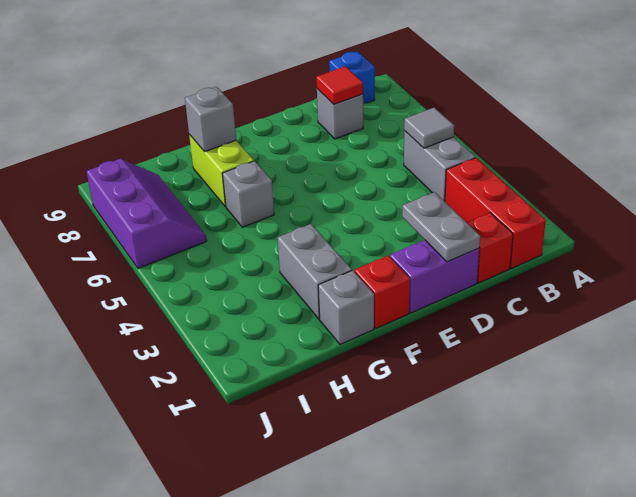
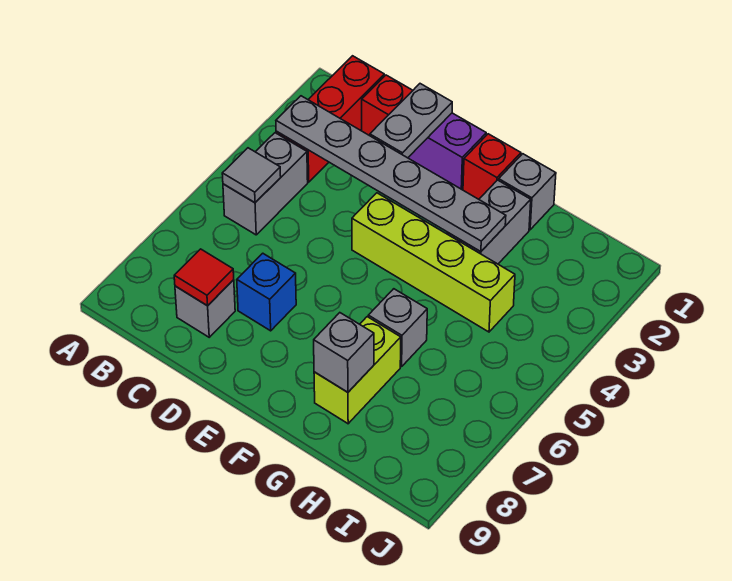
none -> grey plate B3:G3 level 2
blue brick B9 level 1 -> blue brick D7 level 1
none -> lime brick E4:H4 level 1
purple slope I6:J8 level 1 top J -> none

